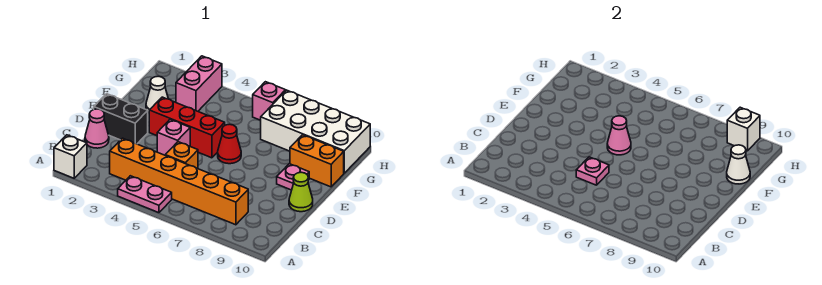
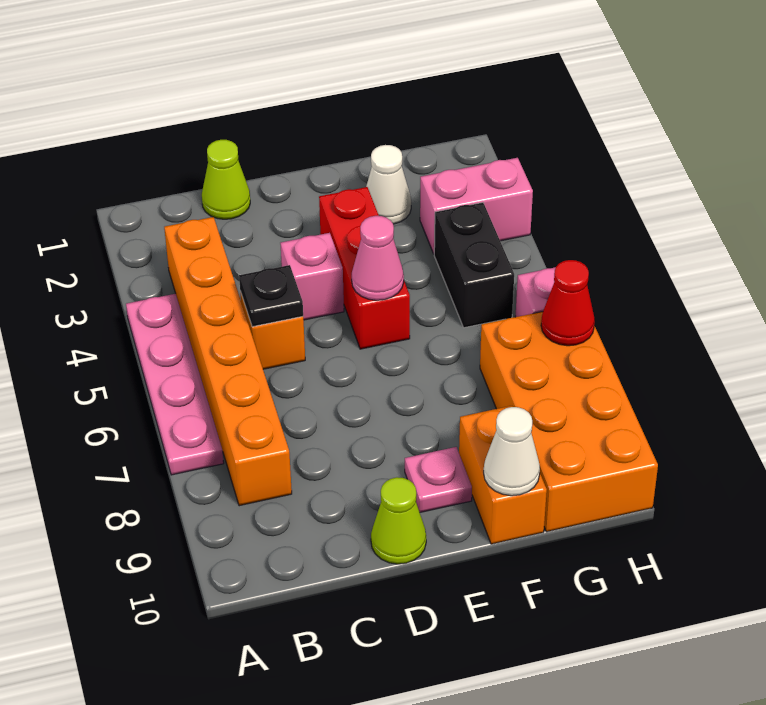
white brick A1 level 1 -> none
pink plate A4:A5 level 1 -> pink plate A4:A7 level 1
pink cone C1 level 1 -> lime cone C1 level 1
pink plate C5 level 2 -> black plate C5 level 2
black brick D1:D2 level 1 -> black brick G4:G5 level 1
red cone E6 level 1 -> red cone H7 level 2
white brick G7:H10 level 1 -> orange brick G7:H10 level 1
white brick H9 level 2 -> none

